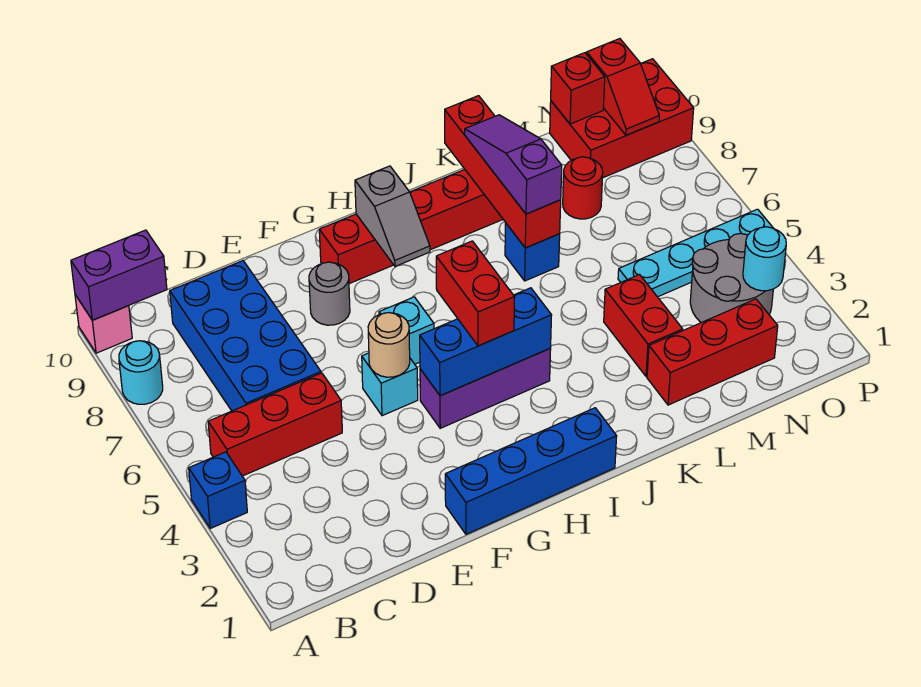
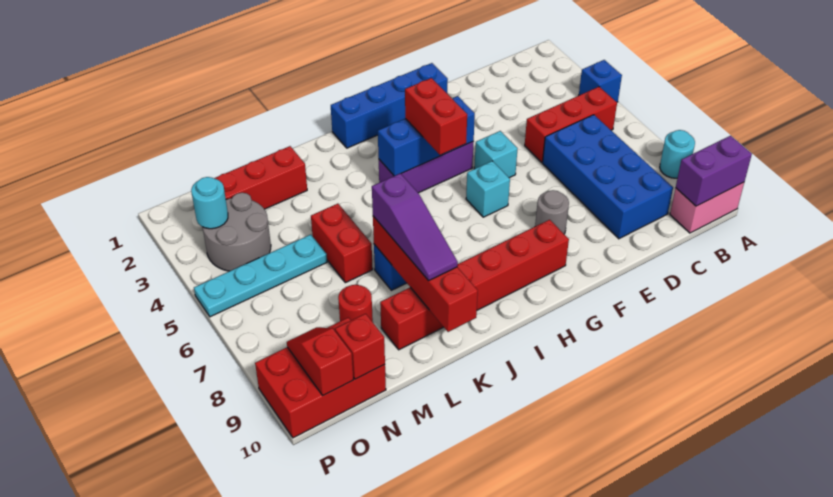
pink brick A10 level 1 -> pink brick A10:B10 level 1
tan round brick F5 level 2 -> none
grey slope H8:H9 level 2 top 9 -> none
red brick L3:L4 level 1 -> red brick L5:L6 level 1

